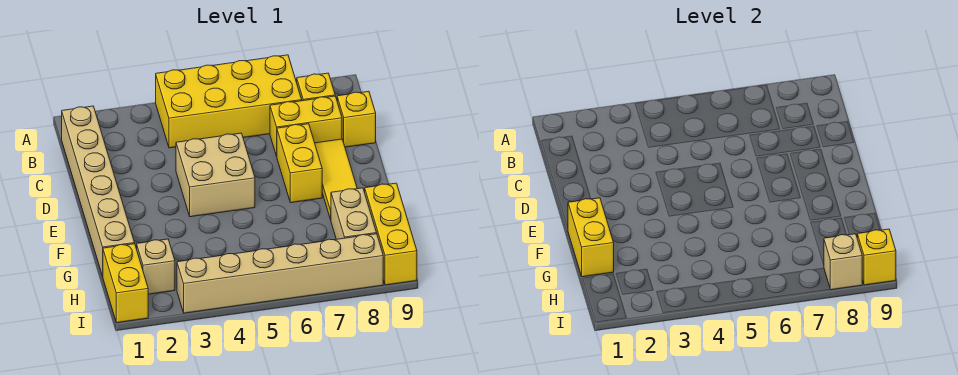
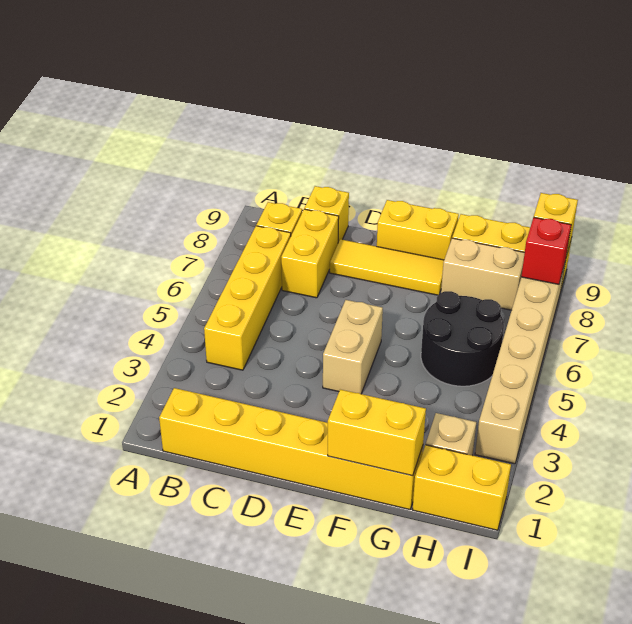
yellow brick A4:B7 level 1 -> yellow brick B4:B7 level 1
tan brick B1:G1 level 1 -> yellow brick B1:G1 level 1
tan brick D4:E5 level 1 -> tan brick E4:E5 level 1
yellow brick D7:E7 level 1 -> yellow brick E9:F9 level 1
none -> black round brick G5:H6 level 1
tan brick I8 level 2 -> red brick I8 level 2

